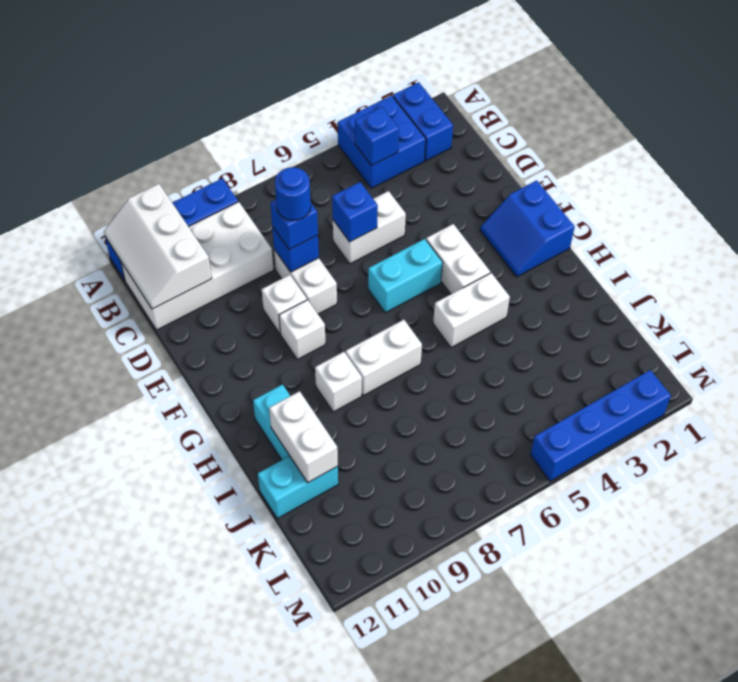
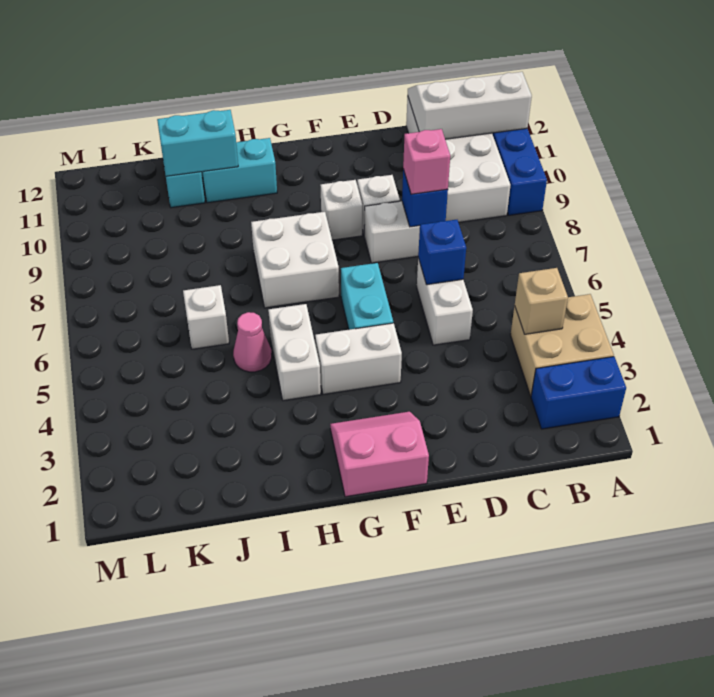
blue brick A3:B4 level 1 -> tan brick A3:B4 level 1
blue brick B4 level 2 -> tan brick B4 level 2
blue brick D8 level 3 -> pink brick D8 level 3
blue round brick D8 level 4 -> none
blue slope F1:G2 level 1 top 1 -> pink slope F1:G2 level 1 top 1
white brick H7:H8 level 1 -> white brick G7:H8 level 1
white brick H9 level 1 -> white brick J6 level 1
none -> pink cone I5 level 1
white brick I11:J11 level 2 -> cyan brick I11:J11 level 2
blue brick M2:M5 level 1 -> none

